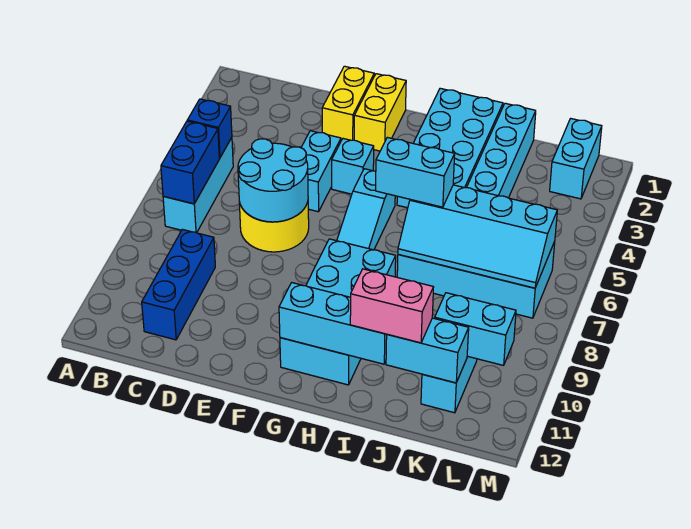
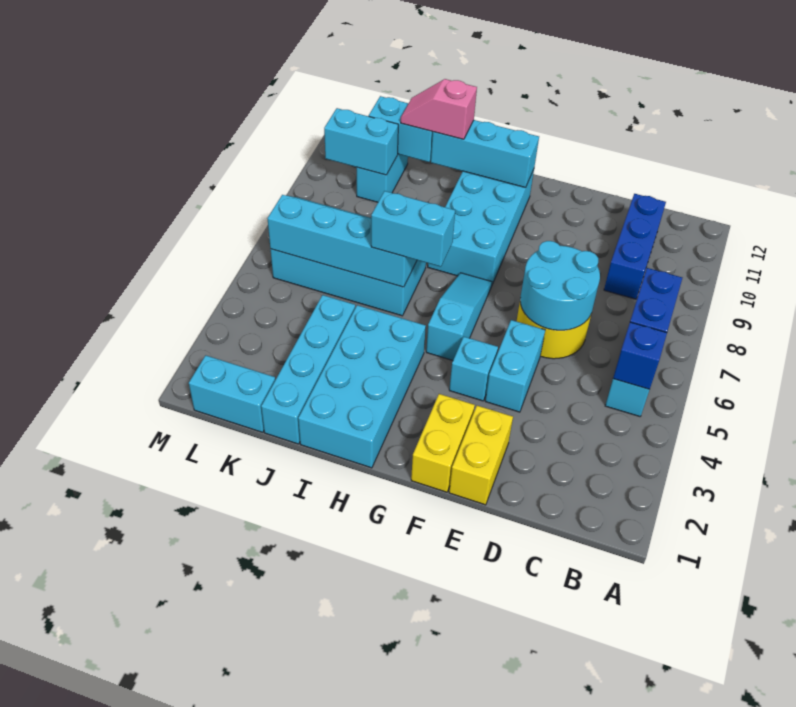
pink brick I11:J11 level 3 -> pink slope I11:J11 level 3 top I
cyan brick L1:L2 level 1 -> cyan brick K1:L1 level 1

